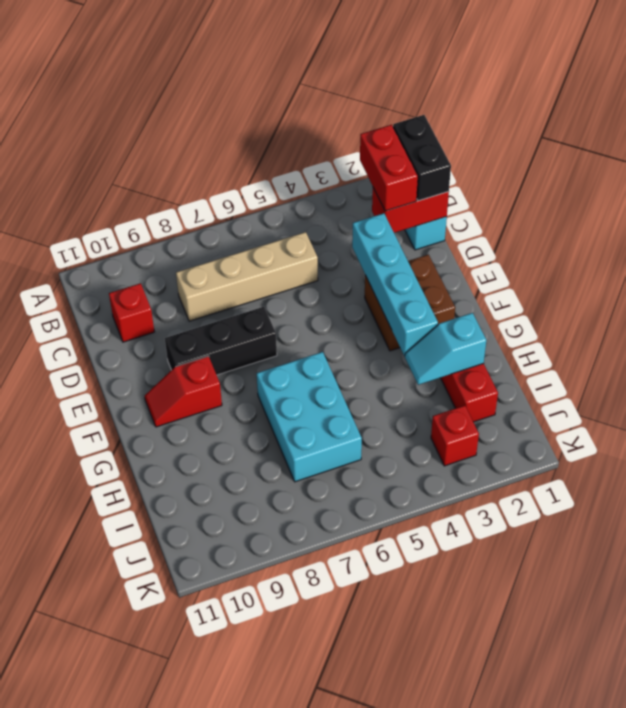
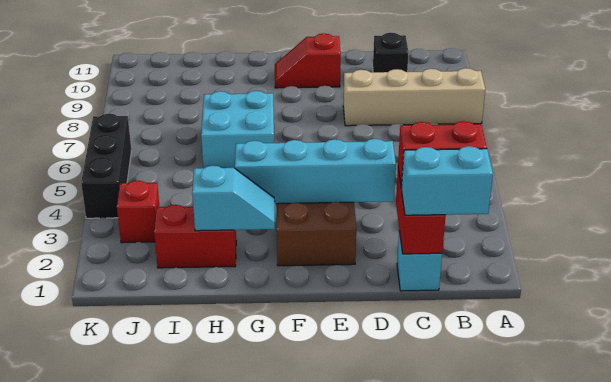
black brick B1:C1 level 3 -> cyan brick B1:C1 level 3
tan brick C5:C8 level 1 -> tan brick A8:D8 level 1
red brick C10 level 1 -> black brick C10 level 1
black brick E7:E9 level 1 -> black brick K4:K6 level 1
red slope F9:F10 level 1 top 9 -> red slope E10:F10 level 1 top E
cyan brick G6:I7 level 1 -> cyan brick G6:H7 level 1
cyan slope H2:H3 level 2 top 2 -> cyan slope G2:H2 level 2 top H

